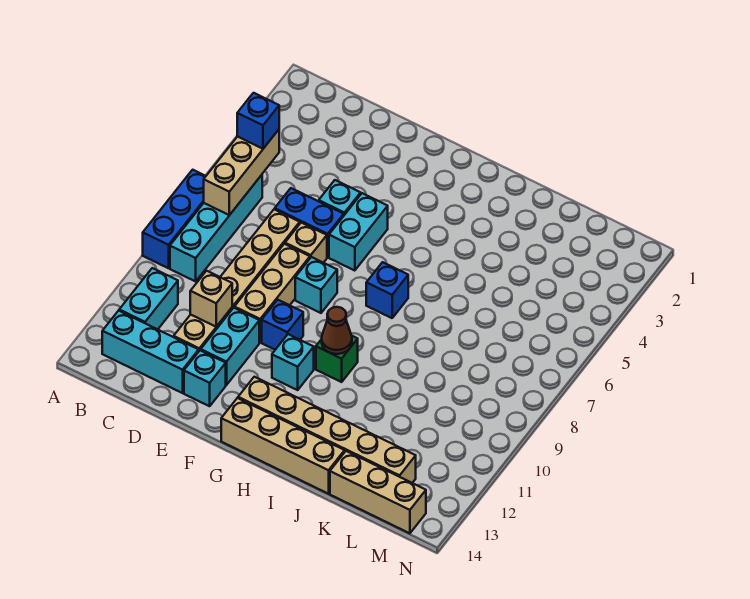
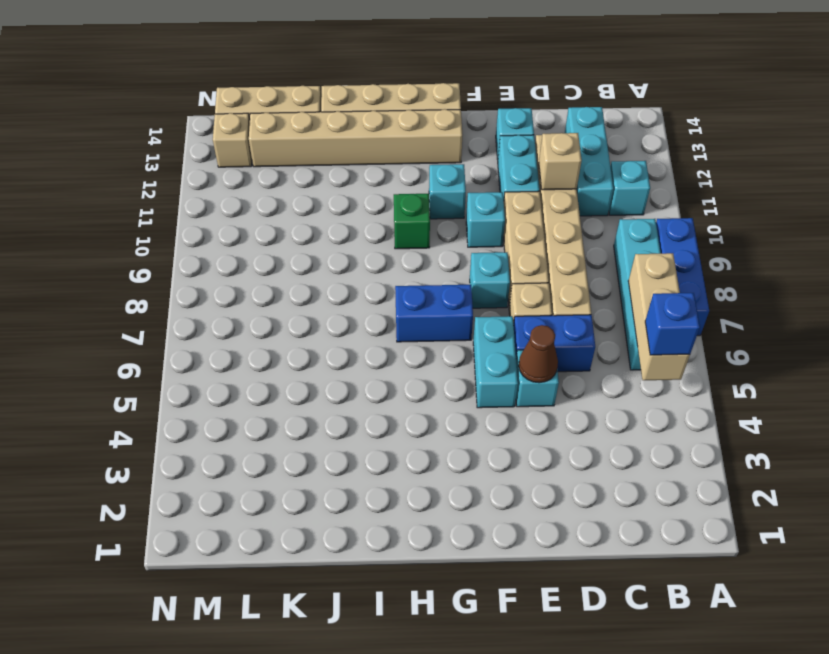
cyan brick B11:B12 level 1 -> cyan brick B11 level 1
cyan brick B13:D13 level 1 -> cyan brick C11:C13 level 1
blue brick F10 level 1 -> cyan brick F10 level 1
blue brick H7 level 1 -> blue brick G7:H7 level 1
brown cone H10 level 2 -> brown cone E5 level 2
none -> tan brick M13 level 1

